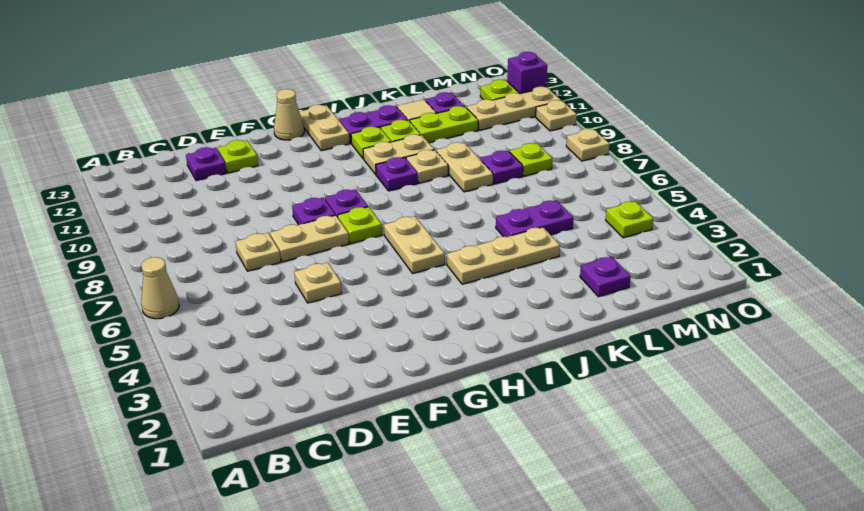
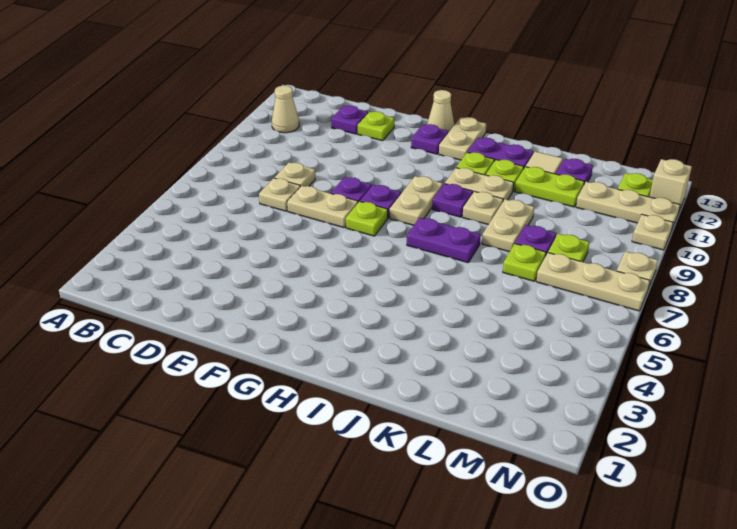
tan cone A6 level 1 -> tan cone B11 level 1
tan plate E5 level 1 -> tan plate D8 level 1
tan plate H5:H6 level 1 -> tan plate H8:H9 level 1
tan plate I4:K4 level 1 -> tan plate M7:O7 level 1
purple plate K5:L5 level 1 -> purple plate I7:J7 level 1
purple plate L2 level 1 -> purple plate G12 level 1
lime plate N4 level 1 -> lime plate L7 level 1
purple brick O12 level 1 -> tan brick O12 level 1

